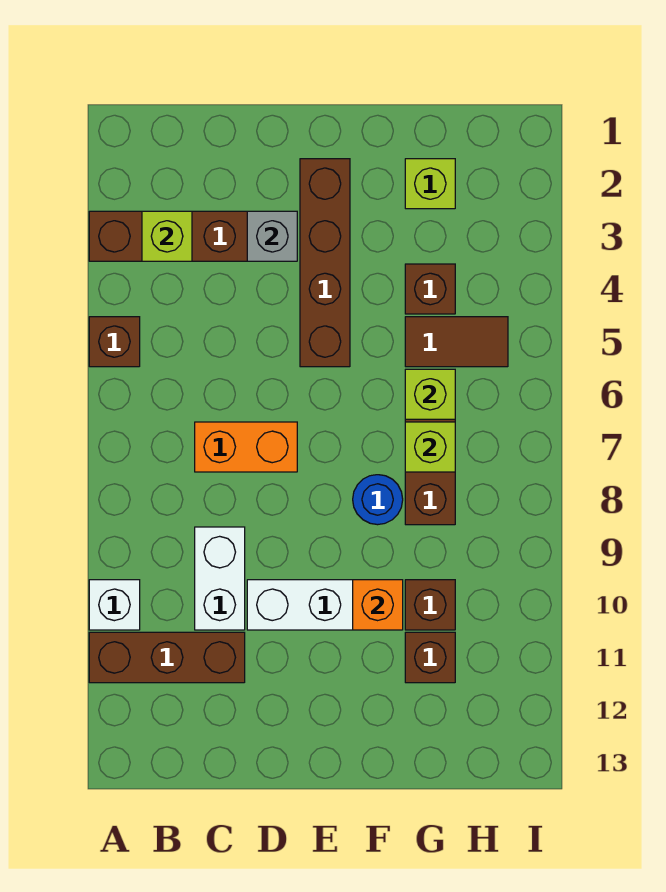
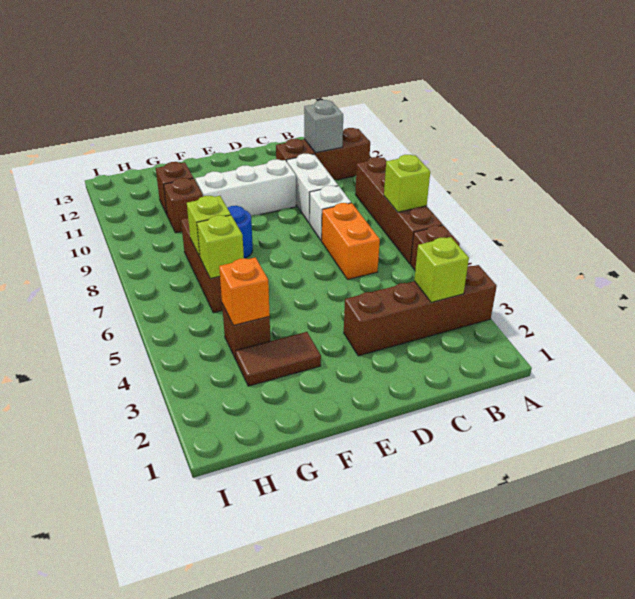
white brick A10 level 1 -> white brick C8 level 1
orange brick C7:D7 level 1 -> orange brick C6:C7 level 1
grey brick D3 level 2 -> grey brick B11 level 2
brown brick E2:E5 level 1 -> brown brick A6:A9 level 1
orange brick F10 level 2 -> orange brick G4 level 2
lime brick G2 level 1 -> lime brick A7 level 2
brown tile G5:H5 level 1 -> brown tile F3:G3 level 1

